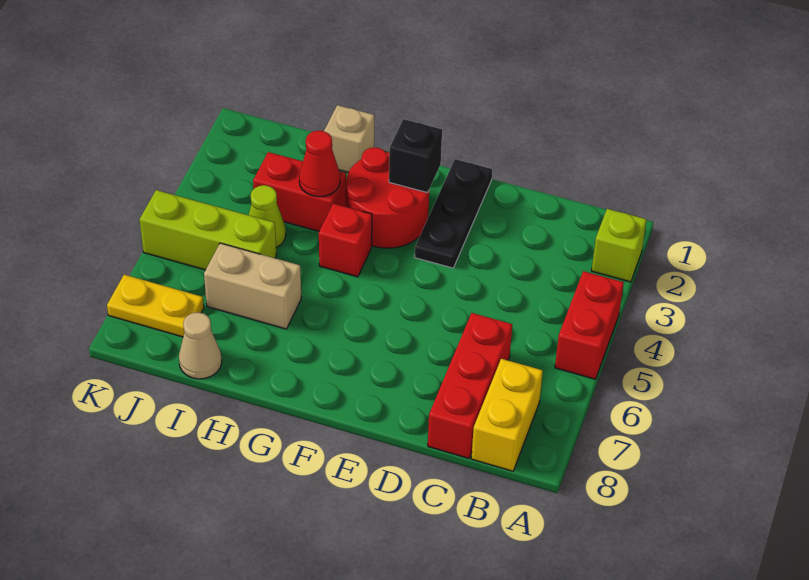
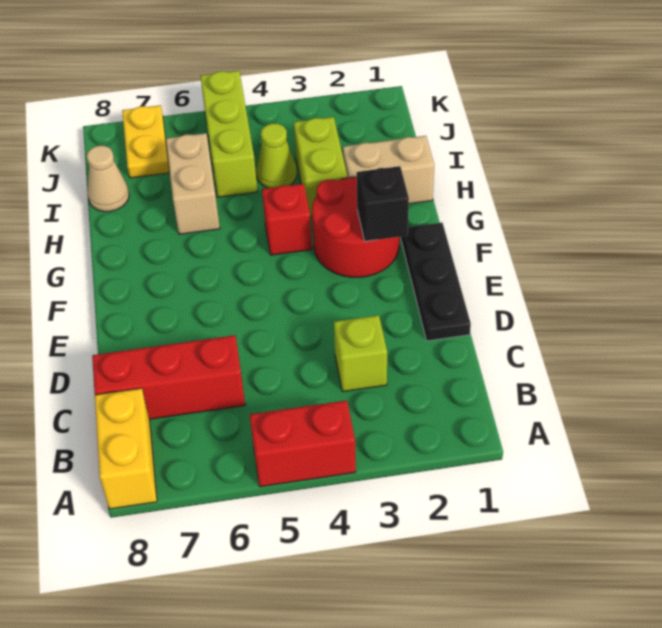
lime brick A2 level 1 -> lime brick C3 level 1
yellow brick B7:B8 level 1 -> yellow brick A8:B8 level 1
black plate E1:E3 level 1 -> black plate D1:F1 level 1
tan brick H1 level 1 -> tan brick H1:H2 level 1
red brick H3:I3 level 1 -> lime brick H3:I3 level 1
red cone H3 level 2 -> none

